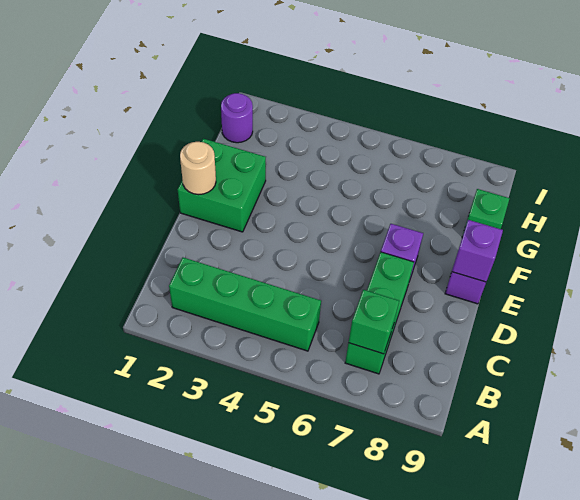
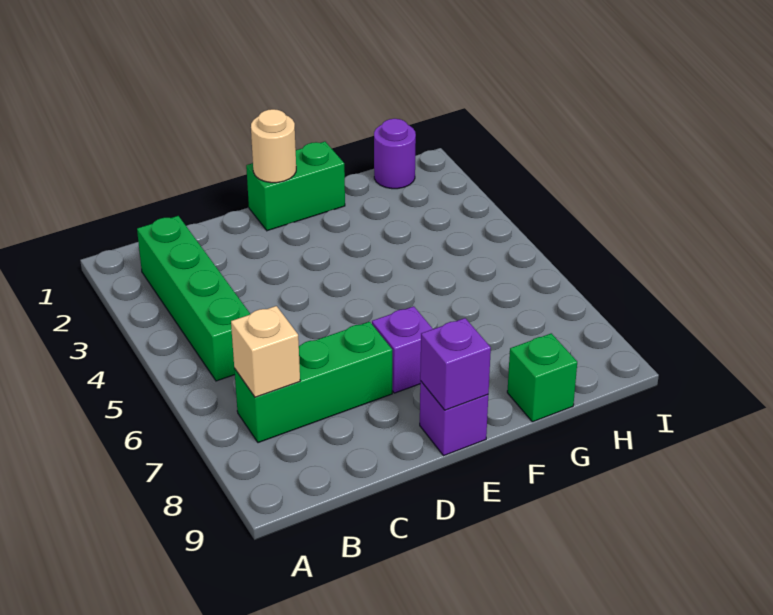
green brick B7 level 2 -> tan brick B7 level 2
green brick E1:F2 level 1 -> green brick E1:F1 level 1

